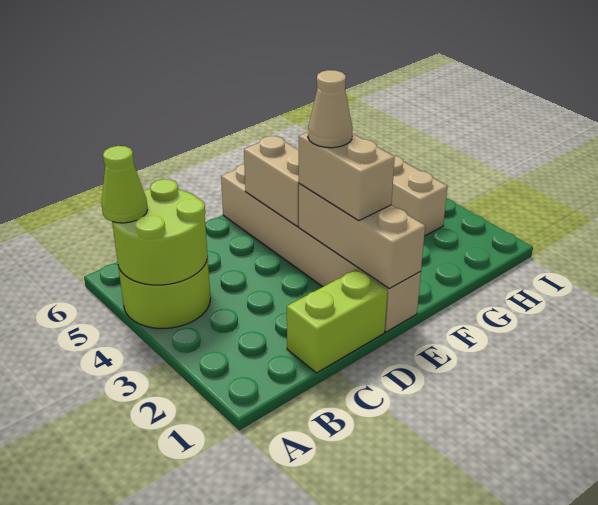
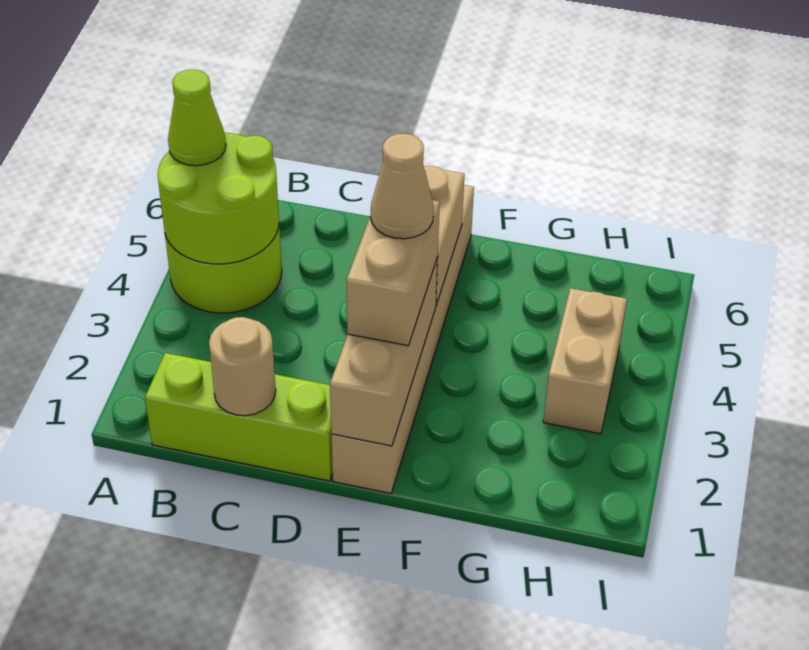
lime brick C1:D1 level 1 -> lime brick B1:D1 level 1
none -> tan round brick C1 level 2

